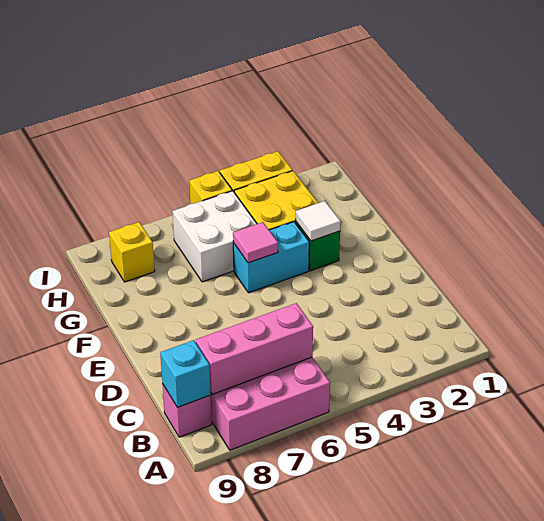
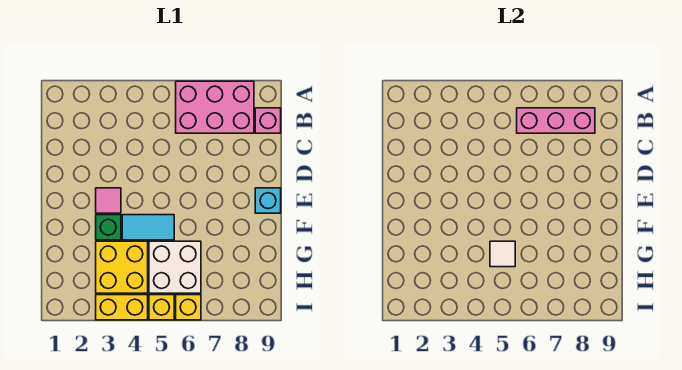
cyan brick B9 level 2 -> cyan brick E9 level 1
white tile F3 level 2 -> white tile G5 level 2
cyan brick F4:F5 level 1 -> cyan tile F4:F5 level 1
pink tile F5 level 2 -> pink tile E3 level 1
yellow brick H8 level 1 -> yellow brick I6 level 1

